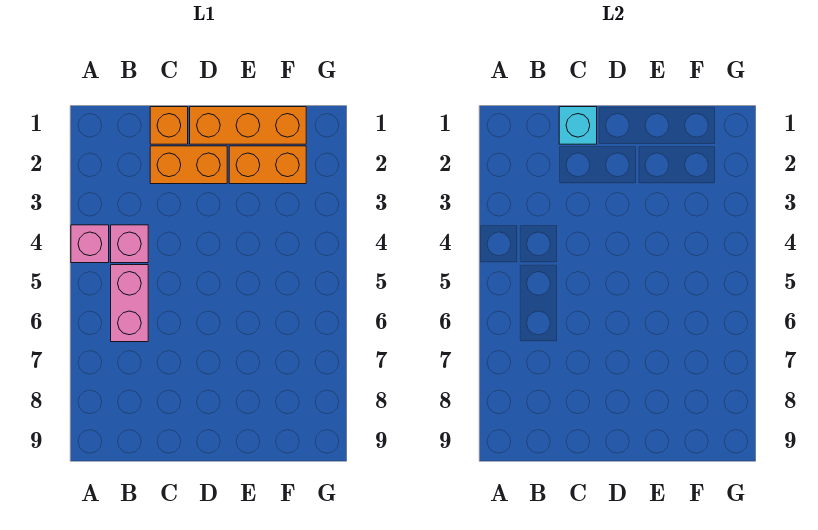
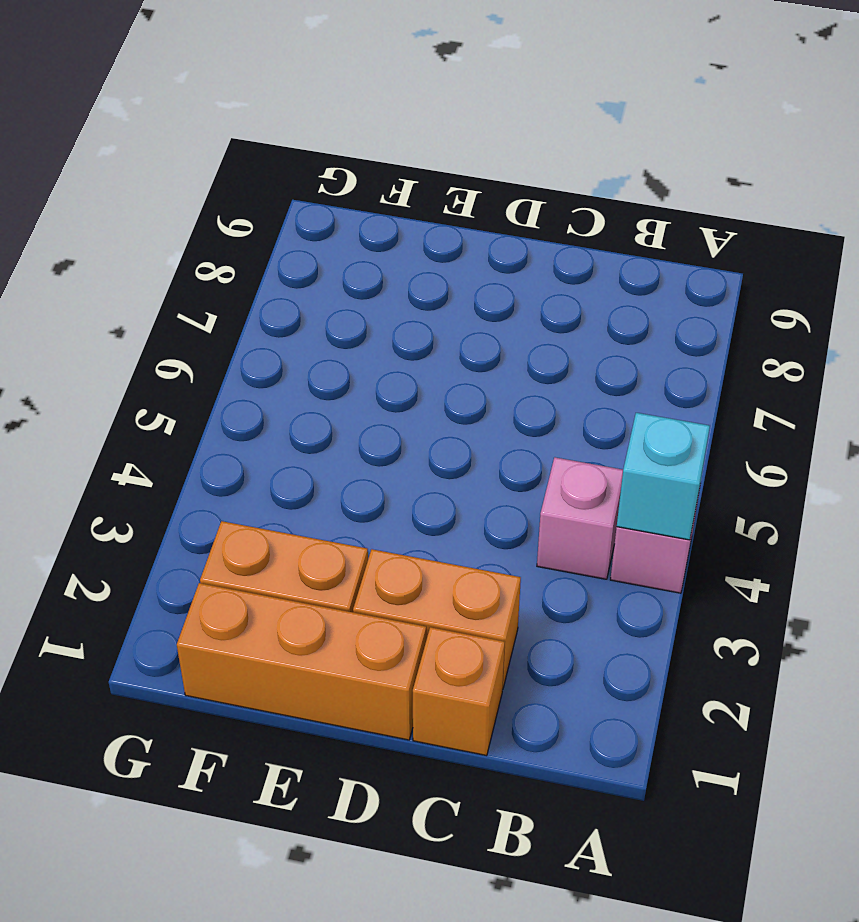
pink brick B5:B6 level 1 -> none
cyan brick C1 level 2 -> cyan brick A4 level 2

